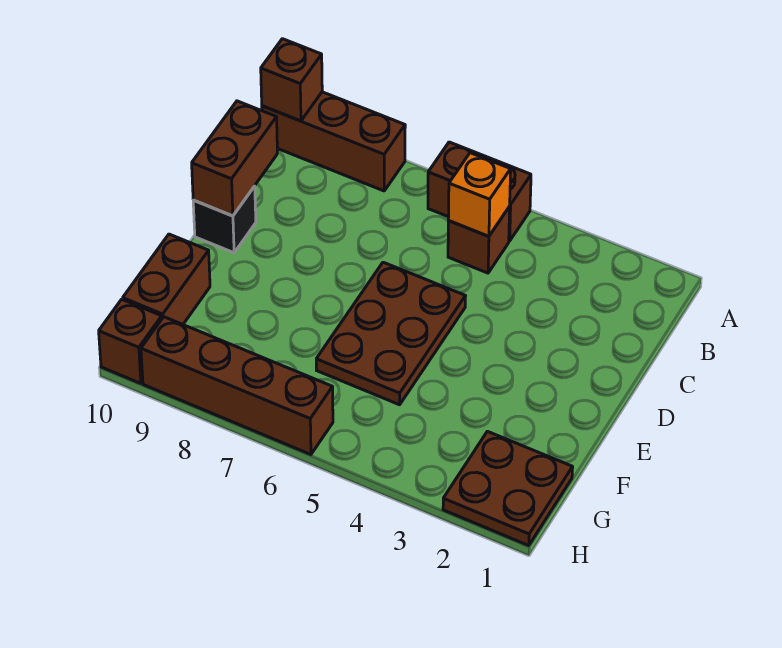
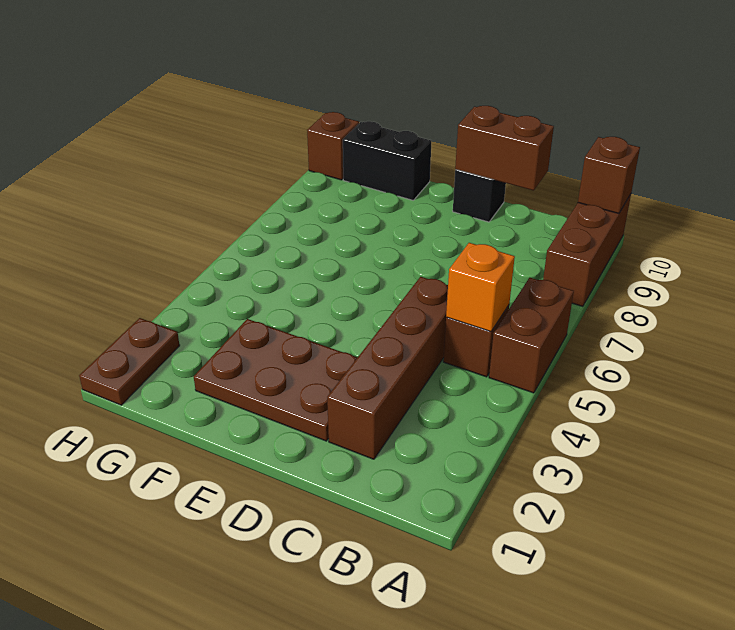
brown plate D5:F6 level 1 -> brown plate D2:F3 level 1
brown brick F10:G10 level 1 -> black brick F10:G10 level 1
brown plate G1:H2 level 1 -> brown plate H1:H2 level 1
brown brick H6:H9 level 1 -> brown brick C2:C5 level 1

